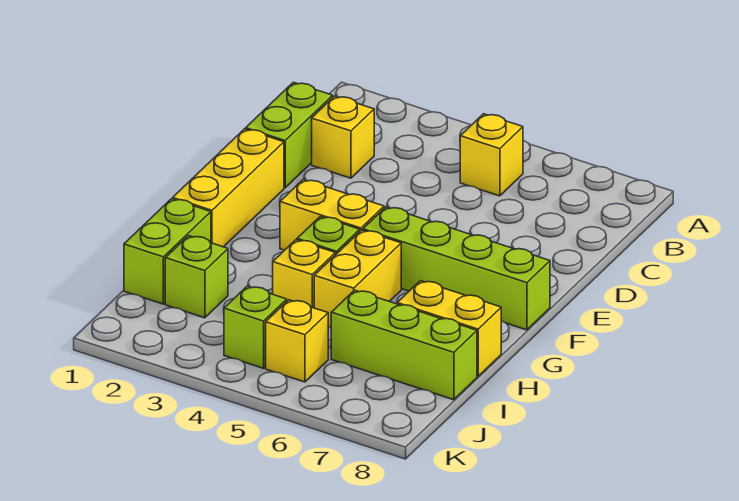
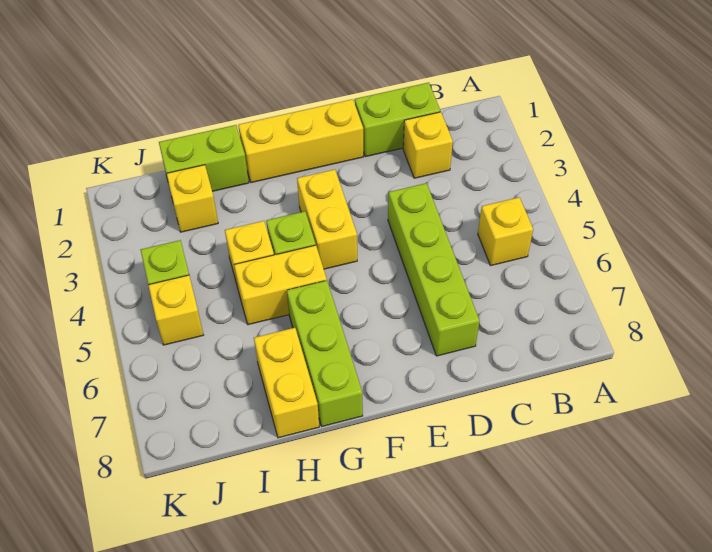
lime brick F5:F8 level 1 -> lime brick D4:D7 level 1
lime brick I2 level 1 -> yellow brick I2 level 1
lime brick I6:I8 level 1 -> lime brick G6:G8 level 1

